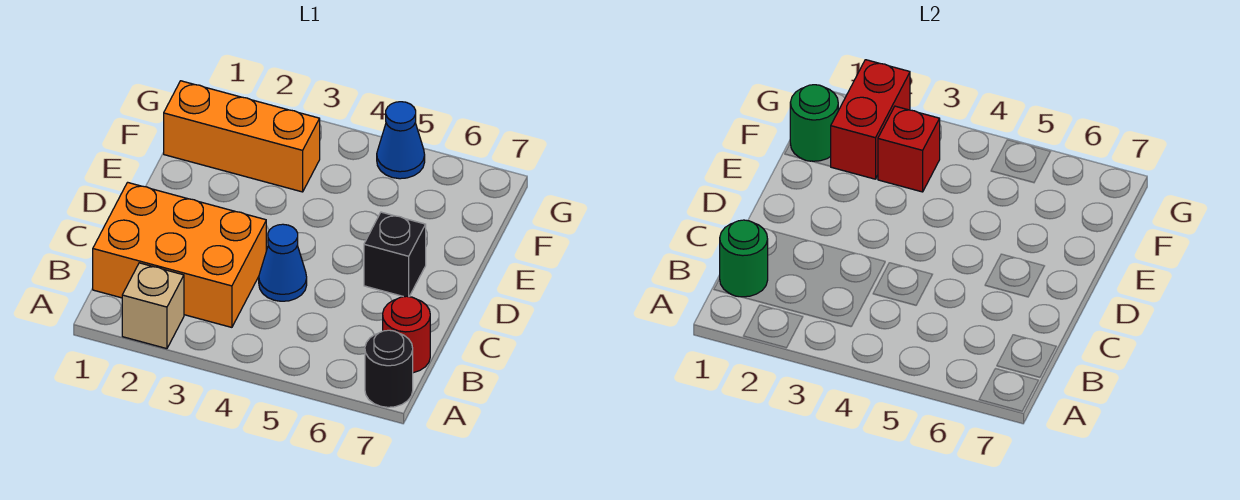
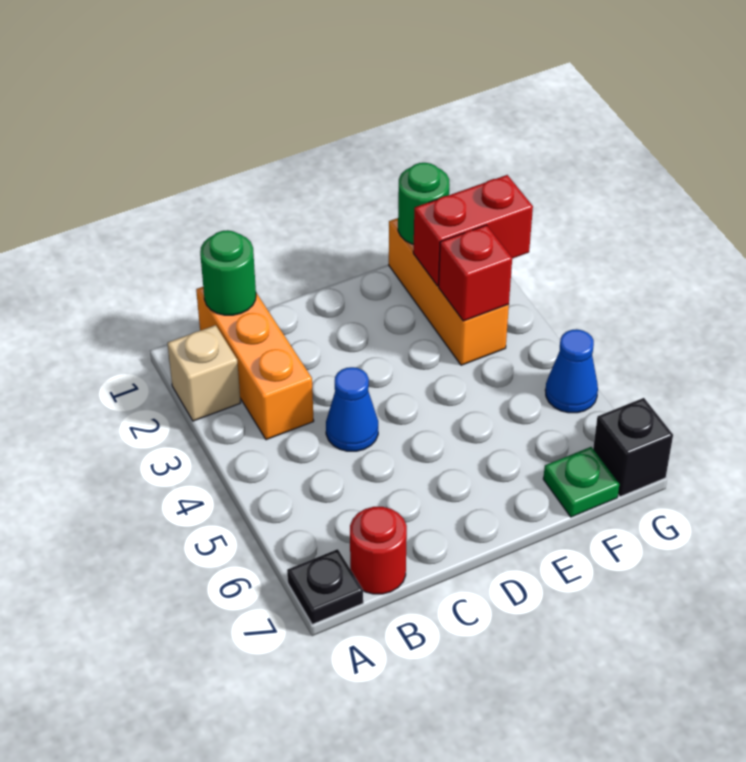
black round brick A7 level 1 -> black plate A7 level 1
orange brick B1:C3 level 1 -> orange brick B1:B3 level 1
black brick D6 level 1 -> black brick G7 level 1
none -> green plate F7 level 1

